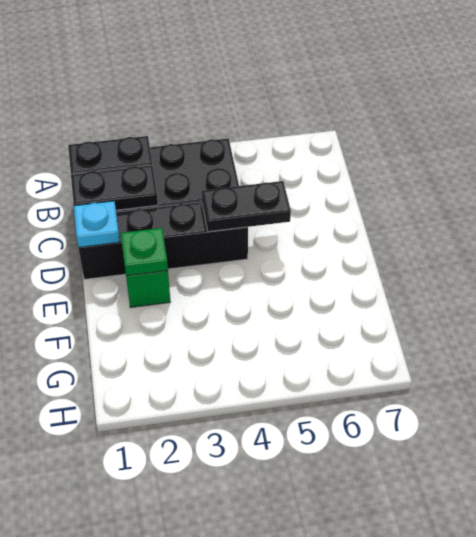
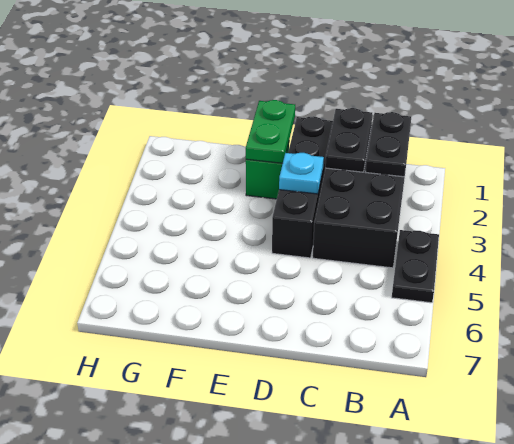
cyan plate D1 level 2 -> cyan plate D3 level 2
black plate D4:D5 level 2 -> black plate A4:A5 level 1
green plate E2 level 2 -> green plate E1:E2 level 2

